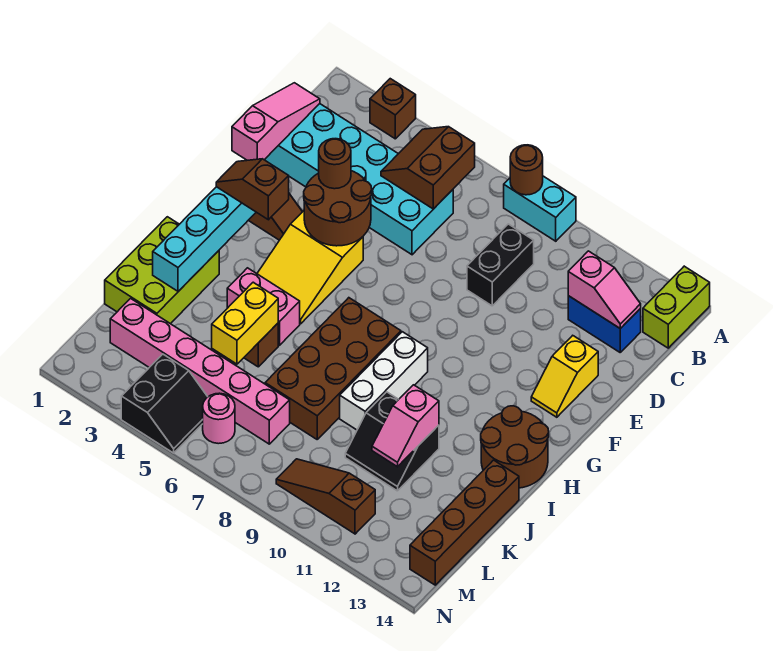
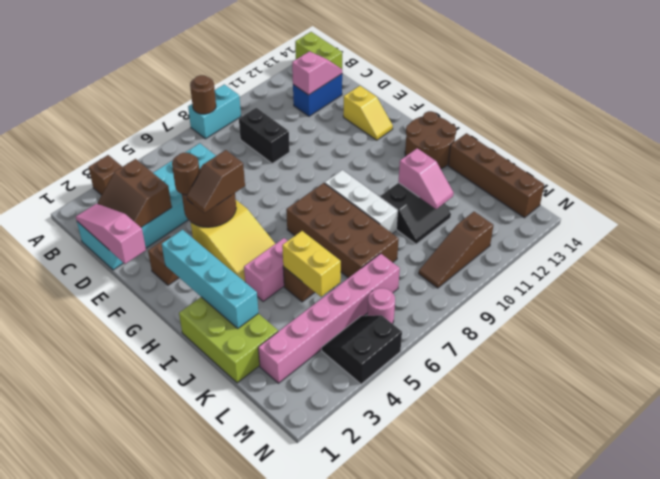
brown slope B5:C6 level 2 top 6 -> brown slope C2:D3 level 2 top 3
brown slope G2:G3 level 3 top 3 -> brown slope F4:F5 level 3 top 5
black slope M4:N5 level 1 top 4 -> black slope M4:N5 level 1 top N

